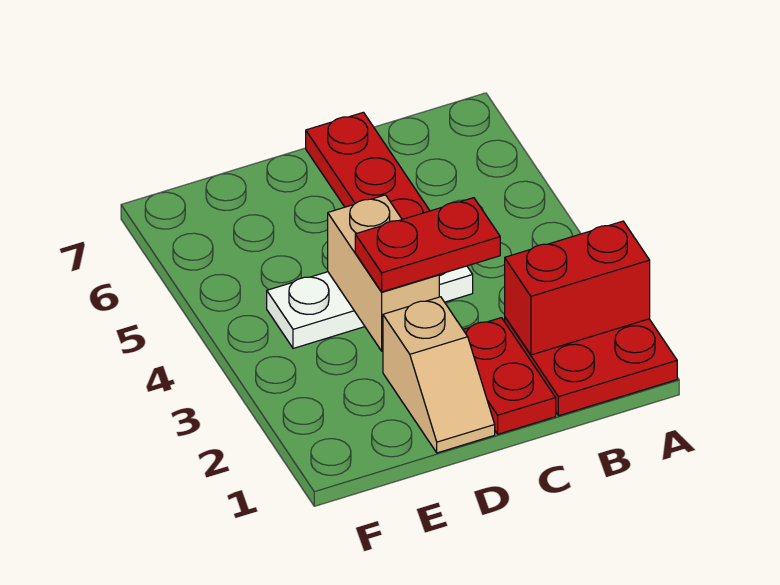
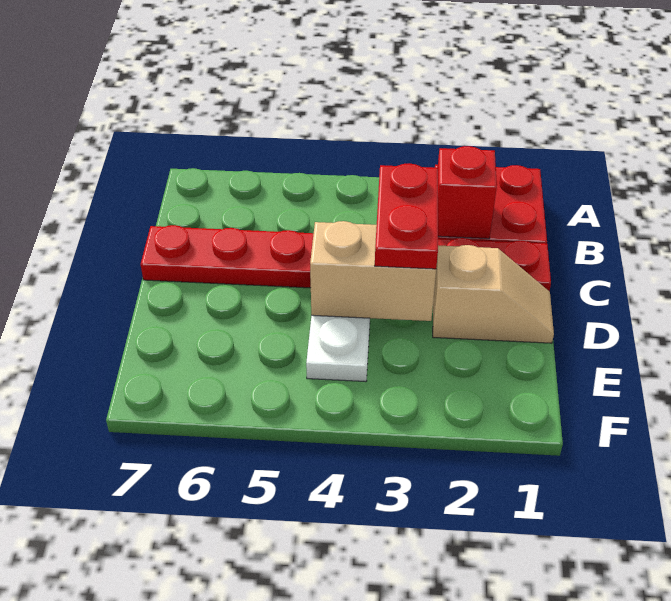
red brick A2:B2 level 2 -> red brick B2 level 2

